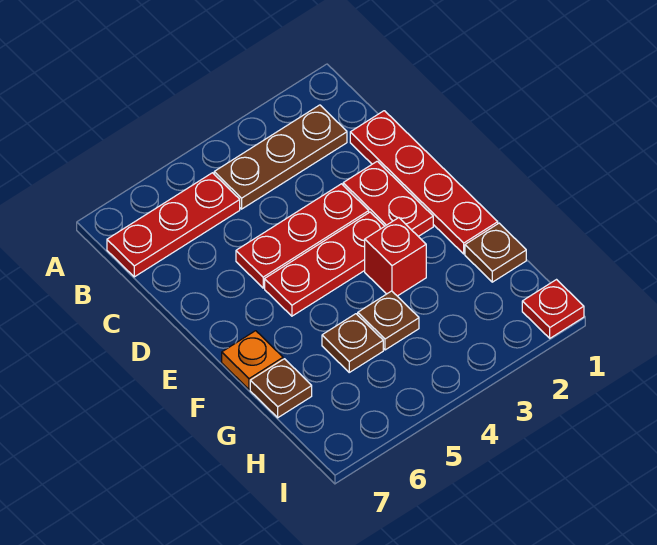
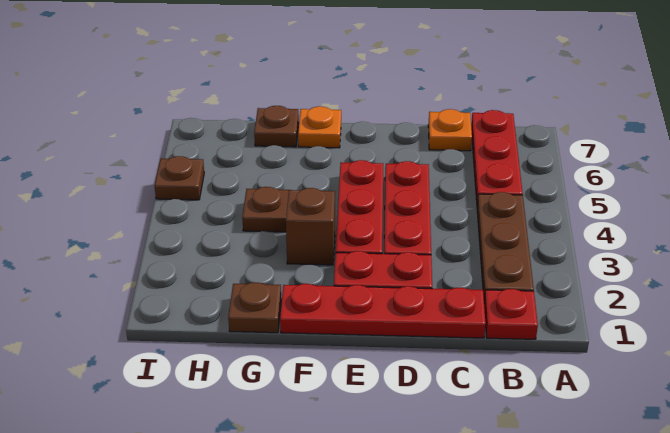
none -> orange plate C7 level 1
red brick F3 level 1 -> brown brick F3 level 1
brown plate G5 level 1 -> brown plate I5 level 1
red plate I1 level 1 -> red plate B1 level 1

